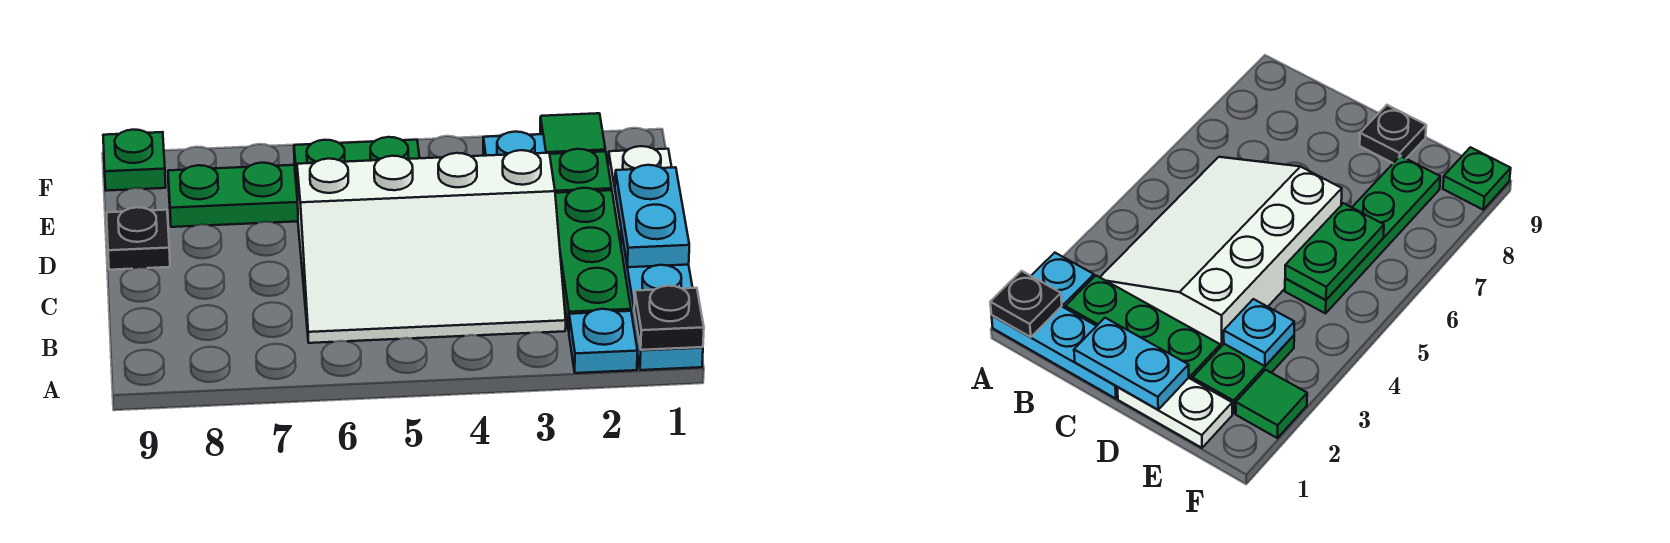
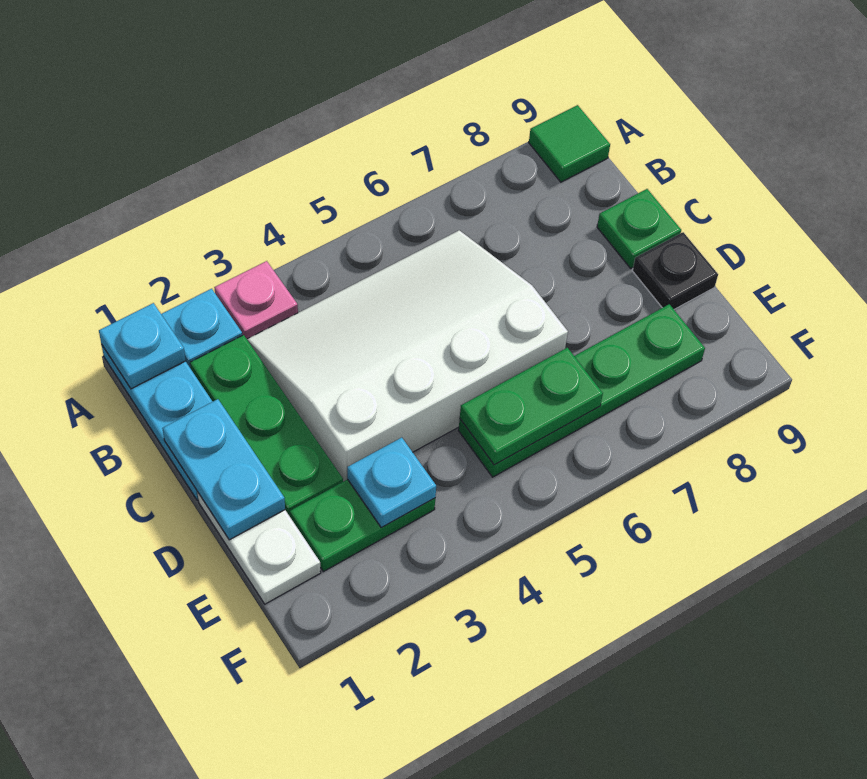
black plate A1 level 2 -> cyan plate A1 level 2
none -> pink plate A3 level 1
green tile F2 level 1 -> green tile A9 level 1
green plate F9 level 1 -> green plate C9 level 1

